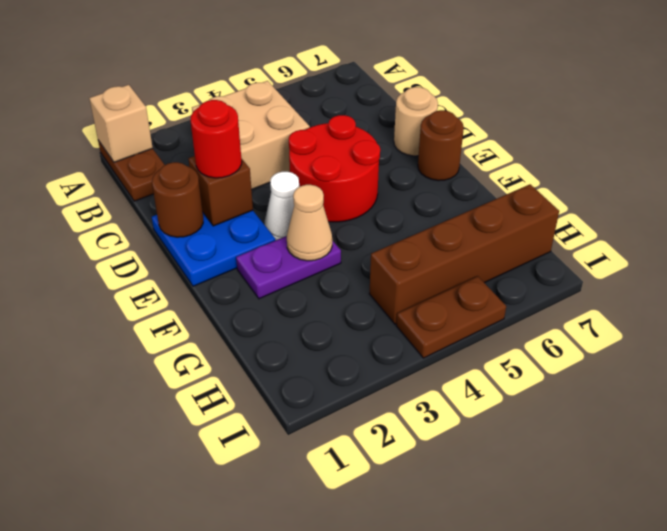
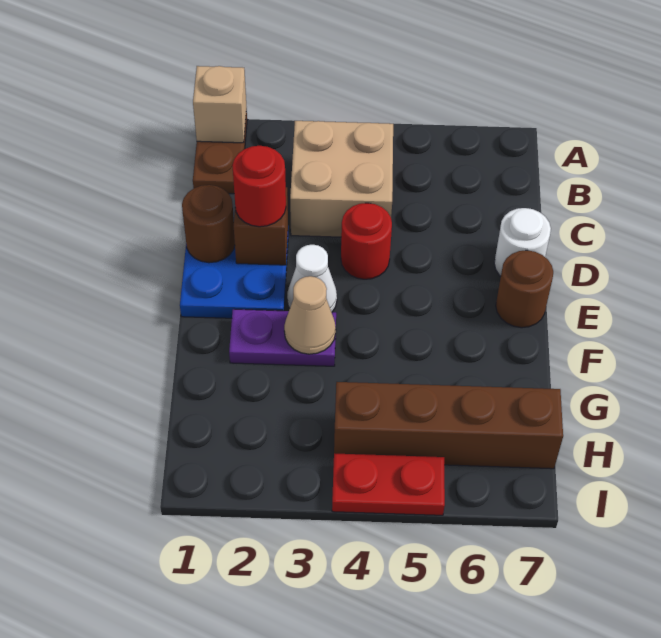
red round brick D4:E5 level 1 -> red round brick D4 level 1
tan round brick D7 level 1 -> white round brick D7 level 1
brown plate I4:I5 level 1 -> red plate I4:I5 level 1

